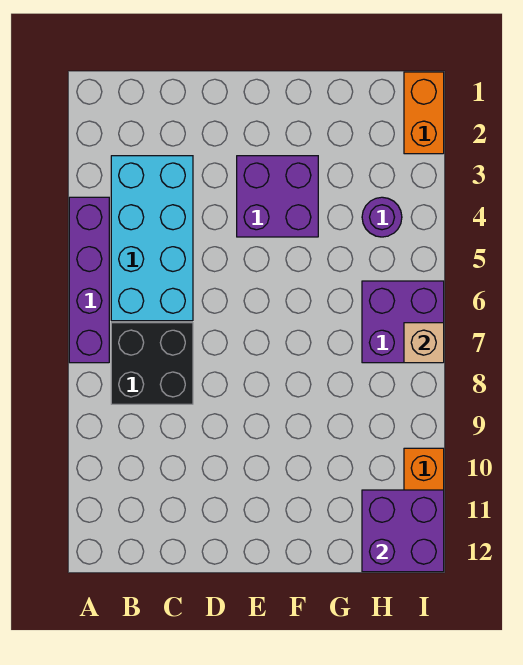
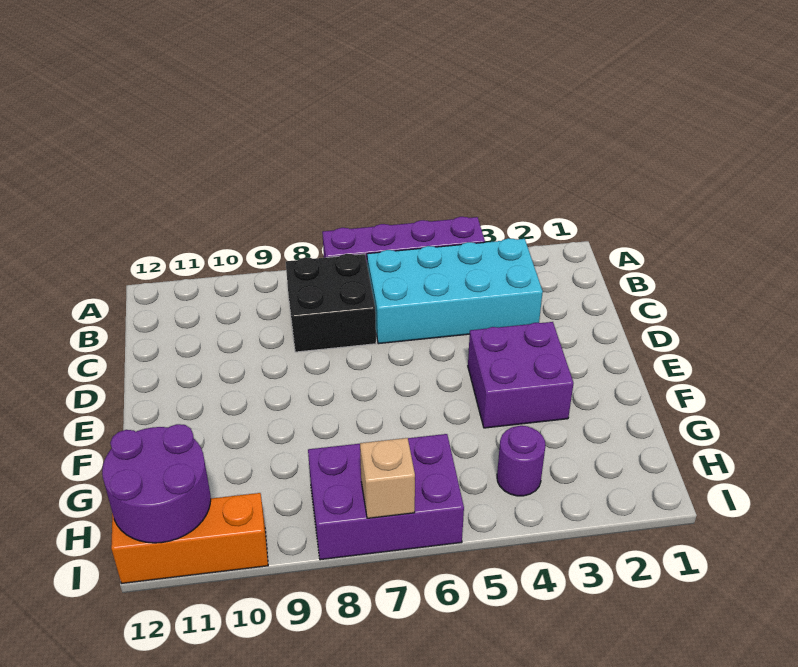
purple brick H6:I7 level 1 -> purple brick H6:I8 level 1
purple brick H11:I12 level 2 -> purple round brick H11:I12 level 2
orange brick I1:I2 level 1 -> none

